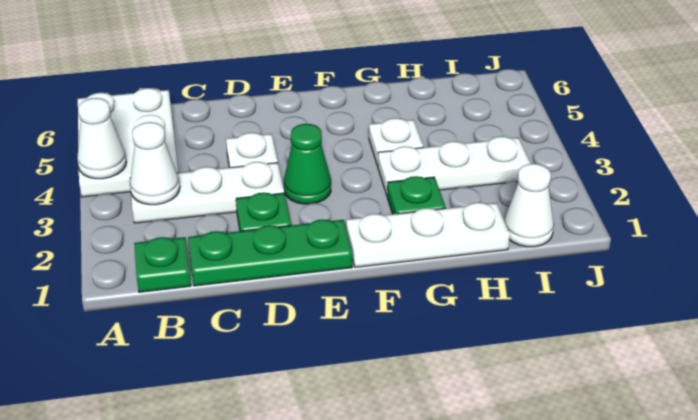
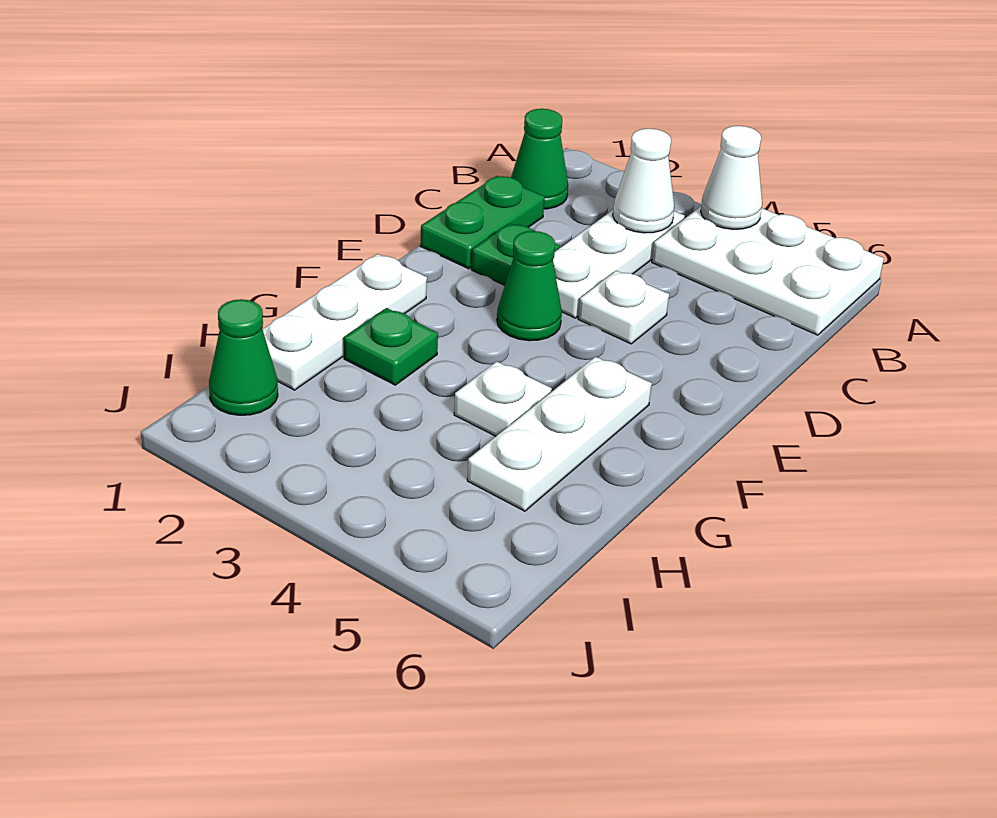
green plate B1 level 1 -> green cone B1 level 1
green plate C1:E1 level 1 -> green plate C1:D1 level 1
white plate G3:I3 level 1 -> white plate F5:H5 level 1
white cone I1 level 1 -> green cone I1 level 1

